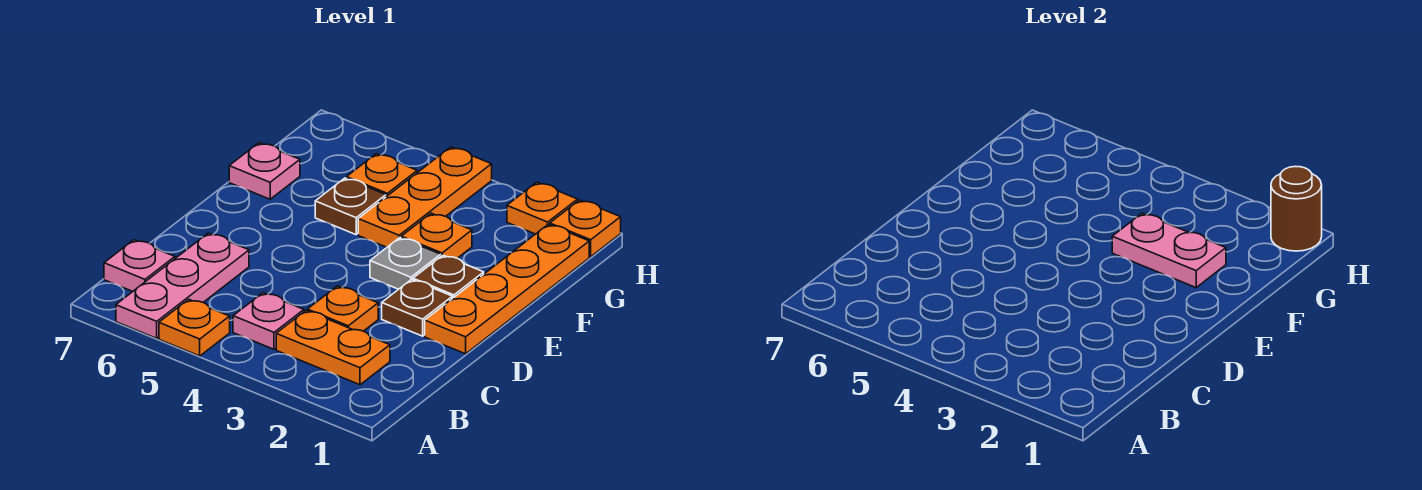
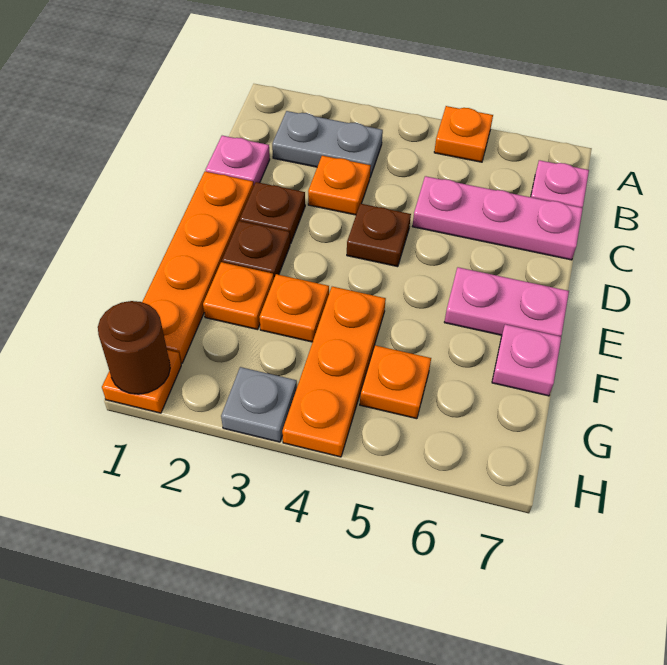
pink plate A6:C6 level 1 -> pink plate C5:C7 level 1
orange plate B2:B3 level 1 -> grey plate B2:B3 level 1
pink plate B4 level 1 -> pink plate C1 level 1
grey plate E3 level 1 -> grey plate H3 level 1
pink plate F2:F3 level 2 -> pink plate E6:E7 level 1
brown plate F5 level 1 -> brown plate D4 level 1
orange plate H2 level 1 -> orange plate F2 level 1

